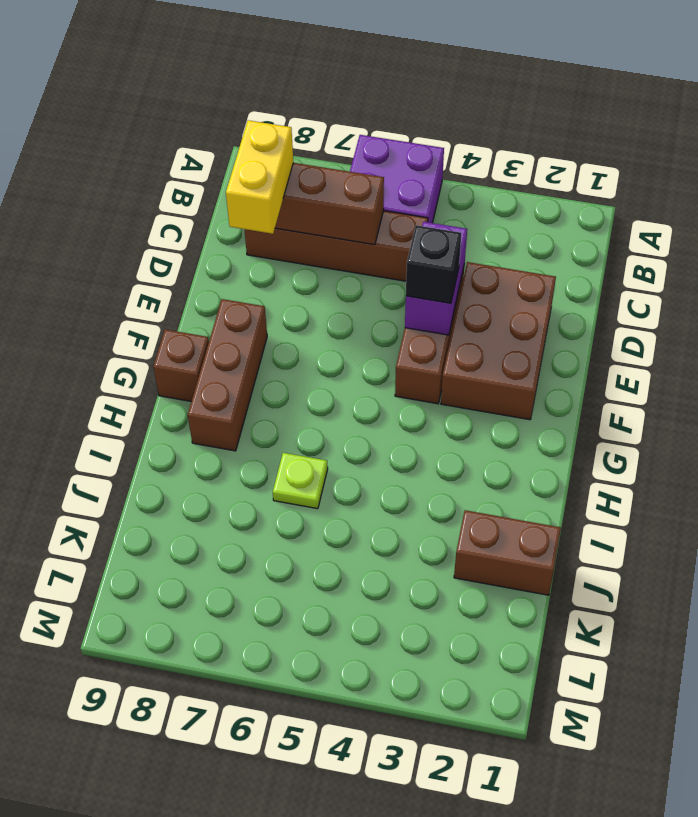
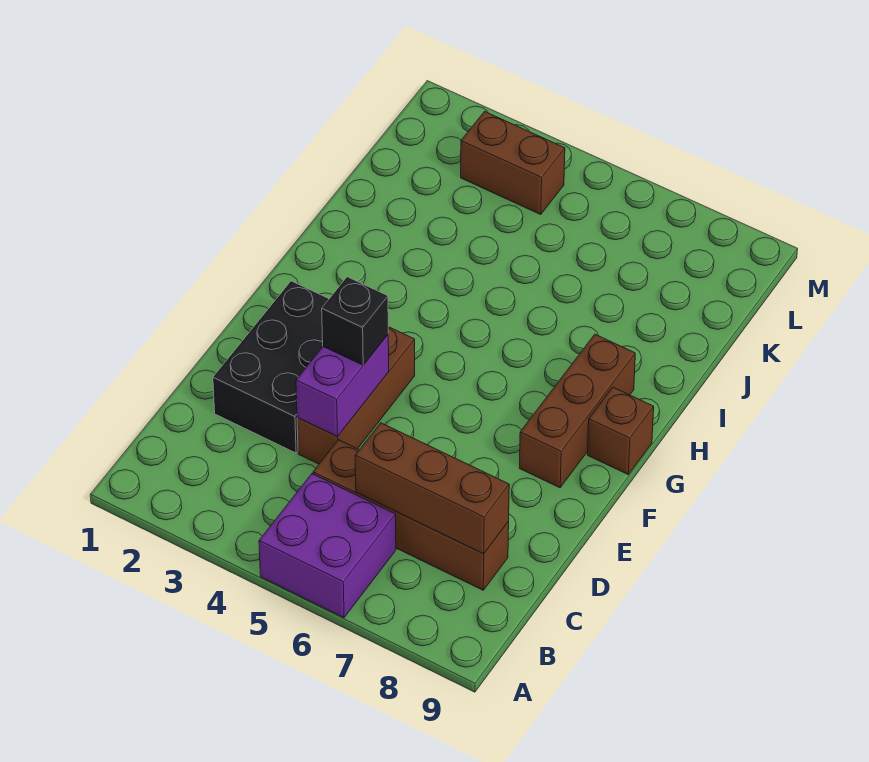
yellow brick C8:D8 level 3 -> none
brown brick D2:F3 level 1 -> black brick D2:F3 level 1
lime plate I6 level 1 -> none
brown brick J1:J2 level 1 -> brown brick L3:L4 level 1

